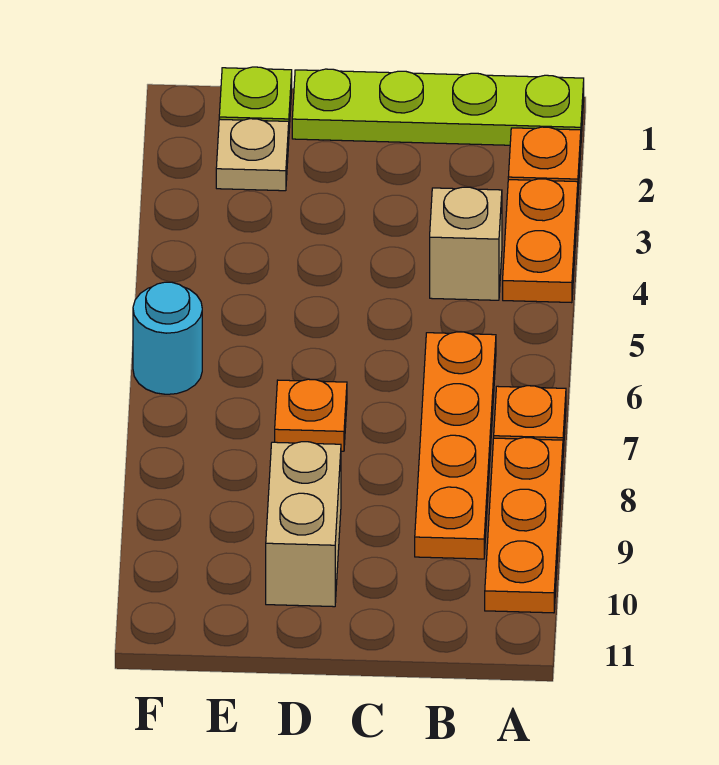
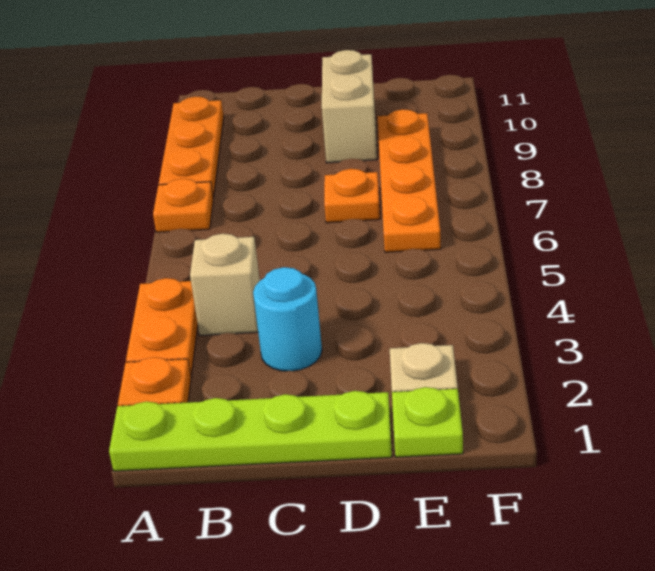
orange plate B6:B9 level 1 -> orange plate E6:E9 level 1
cyan round brick F6 level 1 -> cyan round brick C3 level 1

